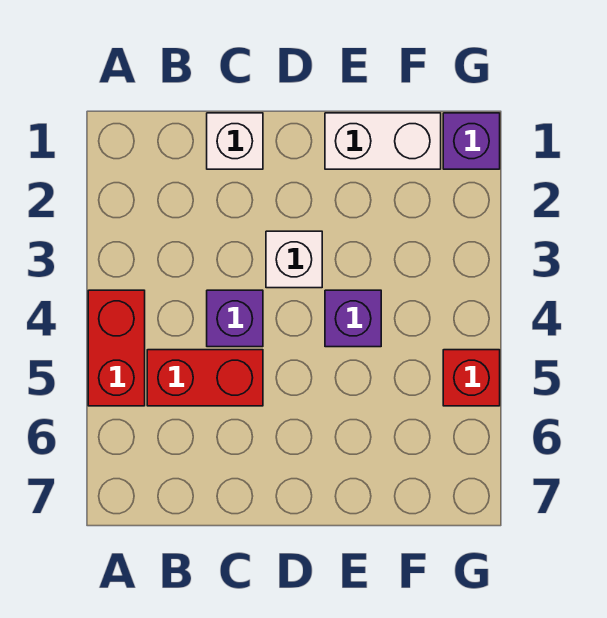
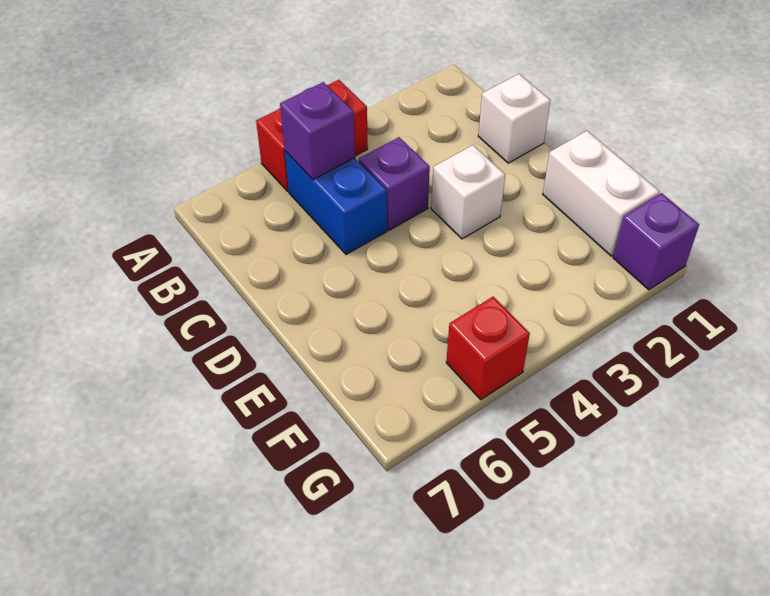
red brick B5:C5 level 1 -> blue brick B5:C5 level 1
purple brick E4 level 1 -> purple brick B5 level 2

